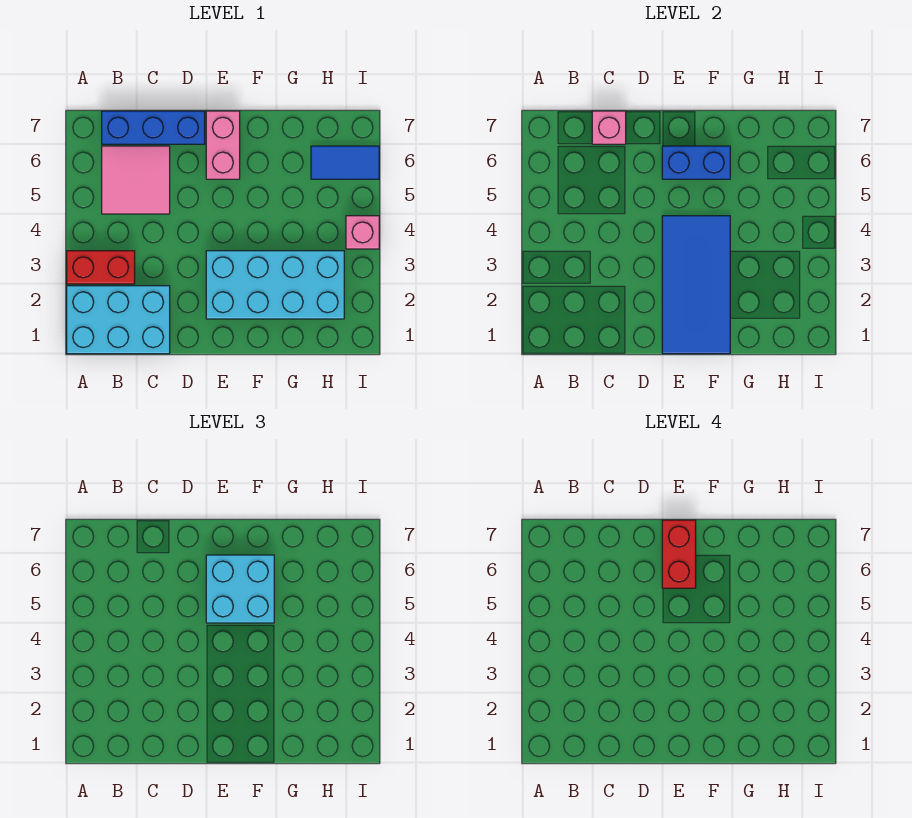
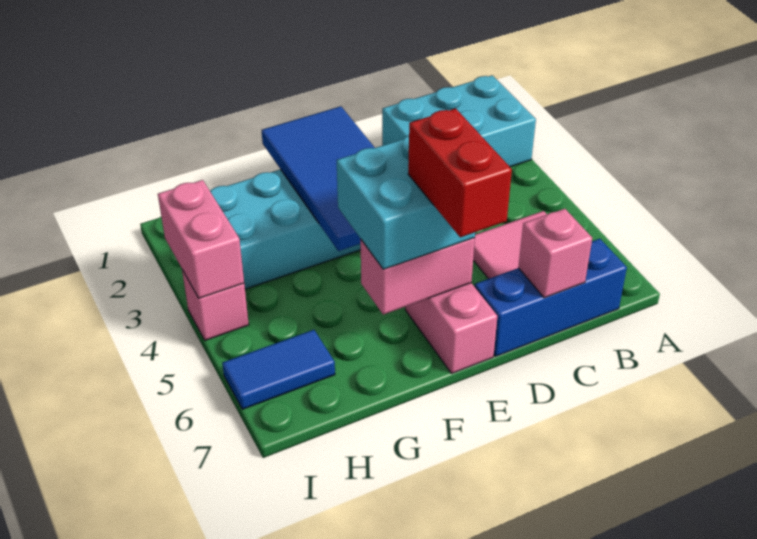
red brick A3:B3 level 1 -> none
blue brick E6:F6 level 2 -> pink brick E6:F6 level 2
none -> pink brick I3:I4 level 2

